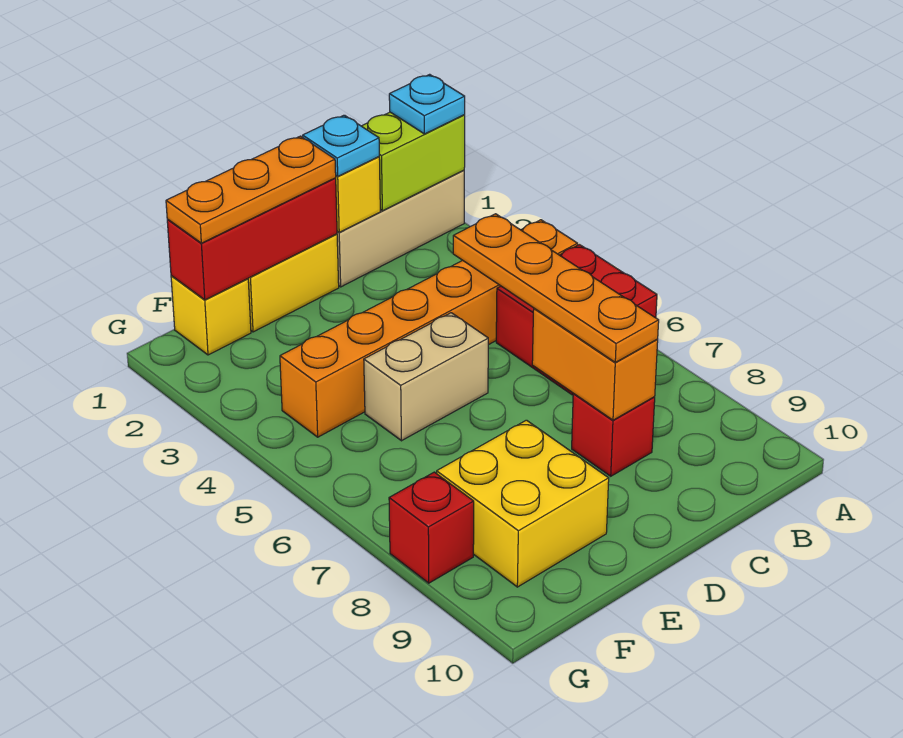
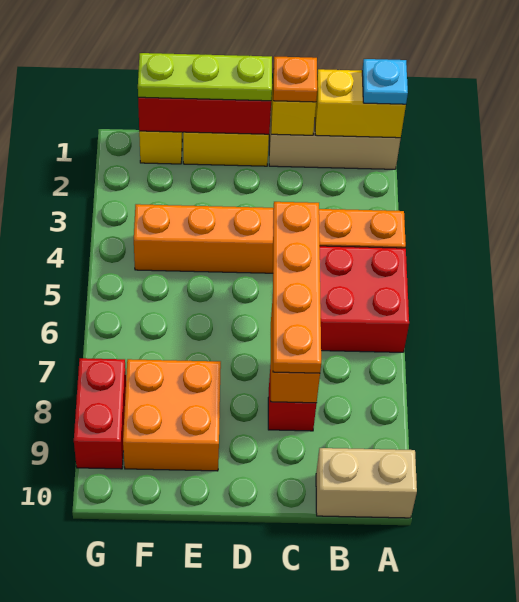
lime brick A1:B1 level 2 -> yellow brick A1:B1 level 2
cyan plate C1 level 3 -> orange plate C1 level 3
orange plate D1:F1 level 3 -> lime plate D1:F1 level 3
tan brick D5:E5 level 1 -> tan brick A10:B10 level 1
yellow brick E8:F9 level 1 -> orange brick E8:F9 level 1
red brick G8 level 1 -> red brick G8:G9 level 1

